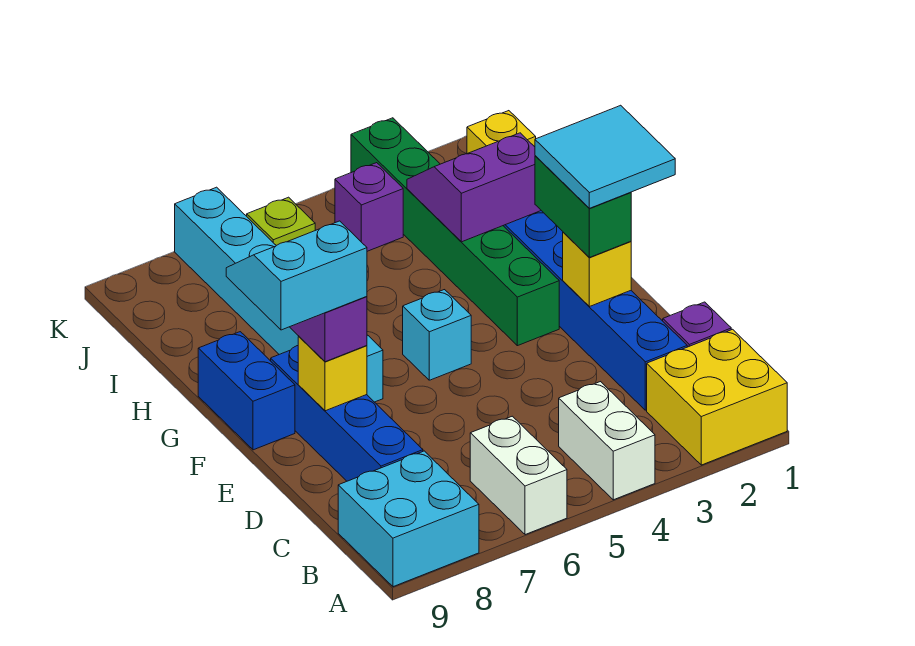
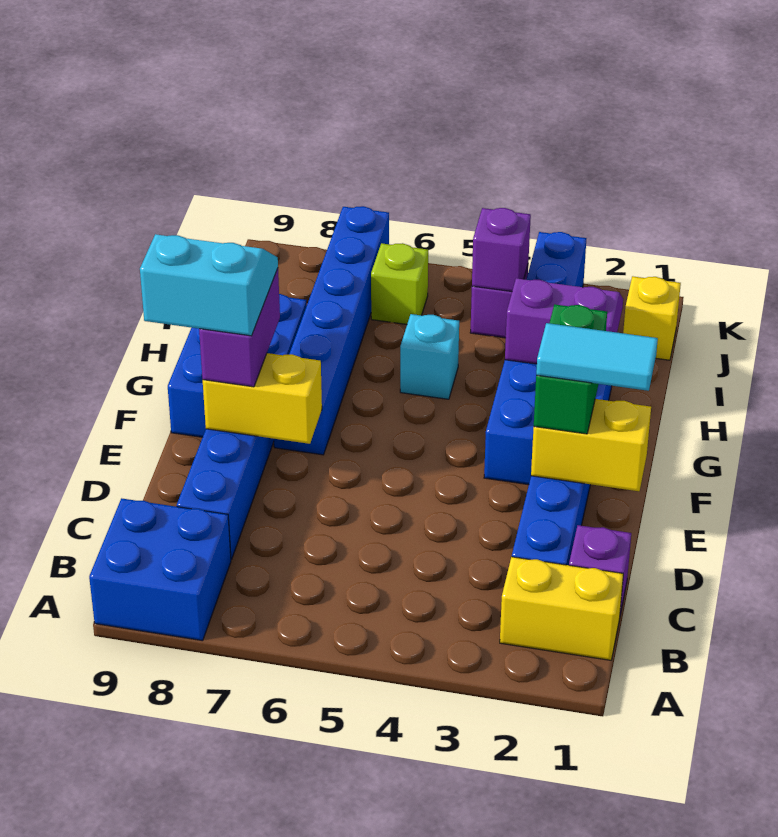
yellow brick A1:B2 level 1 -> yellow brick B1:B2 level 1
white brick A4:B4 level 1 -> none
white brick A6:B6 level 1 -> none
cyan brick A8:B9 level 1 -> blue brick A8:B9 level 1
blue brick C8:F8 level 1 -> blue brick C8:H8 level 1
cyan tile E1:F2 level 4 -> cyan tile E1:E2 level 4
yellow brick E2 level 2 -> yellow brick E1:E2 level 2
yellow brick E8 level 2 -> yellow brick E7:E8 level 2
green brick F3:K3 level 1 -> blue brick F3:K3 level 1
cyan brick F5 level 1 -> cyan brick H5 level 1
cyan brick F7:K7 level 1 -> blue brick F7:K7 level 1
none -> purple brick J4 level 2

